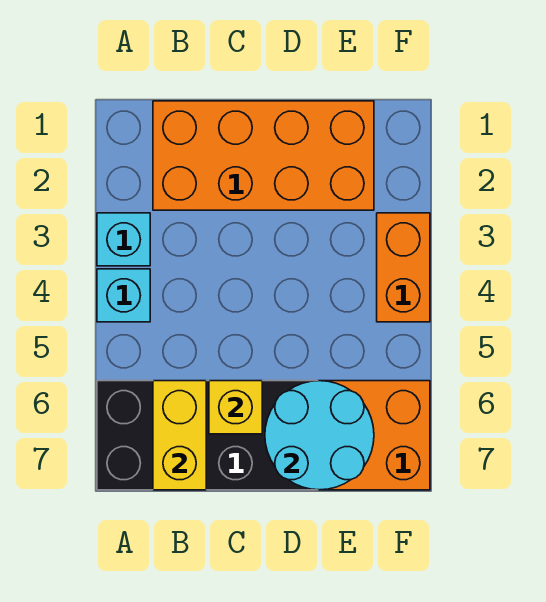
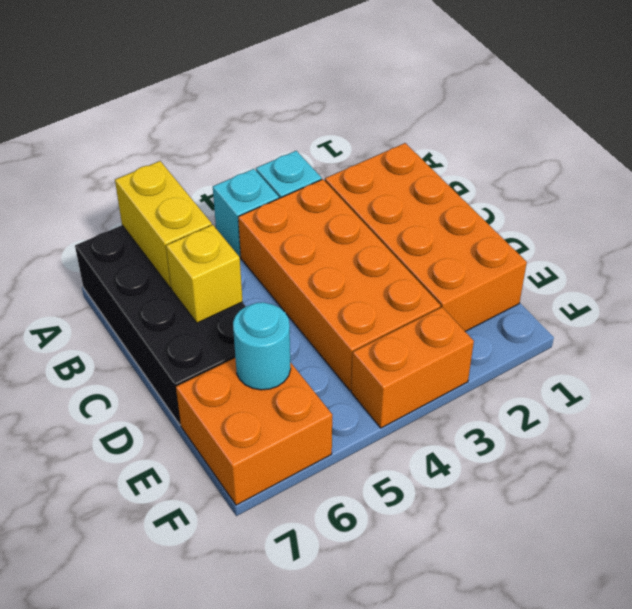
none -> orange brick B3:E4 level 1
yellow brick B6:B7 level 2 -> yellow brick A6:B6 level 2
cyan round brick D6:E7 level 2 -> cyan round brick E6 level 2

